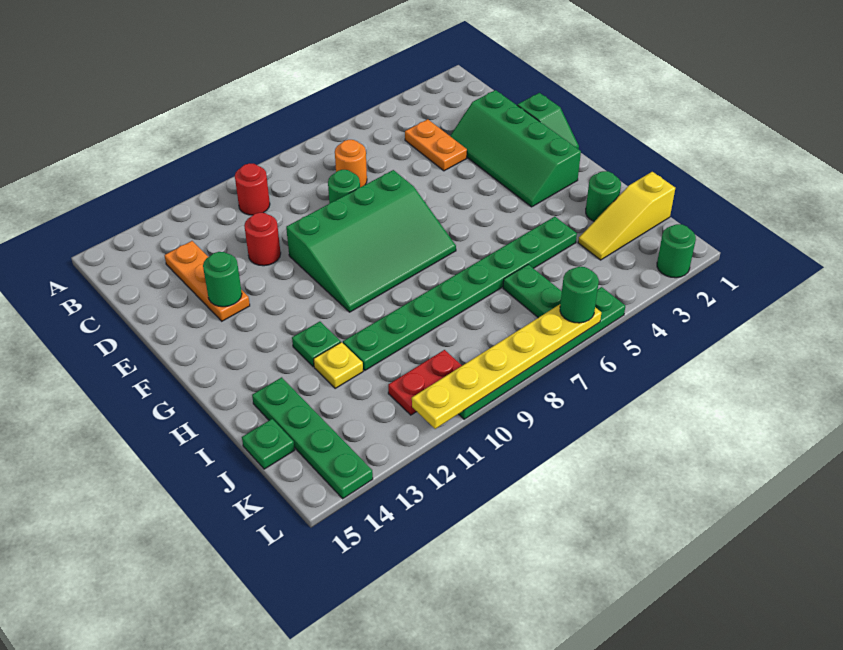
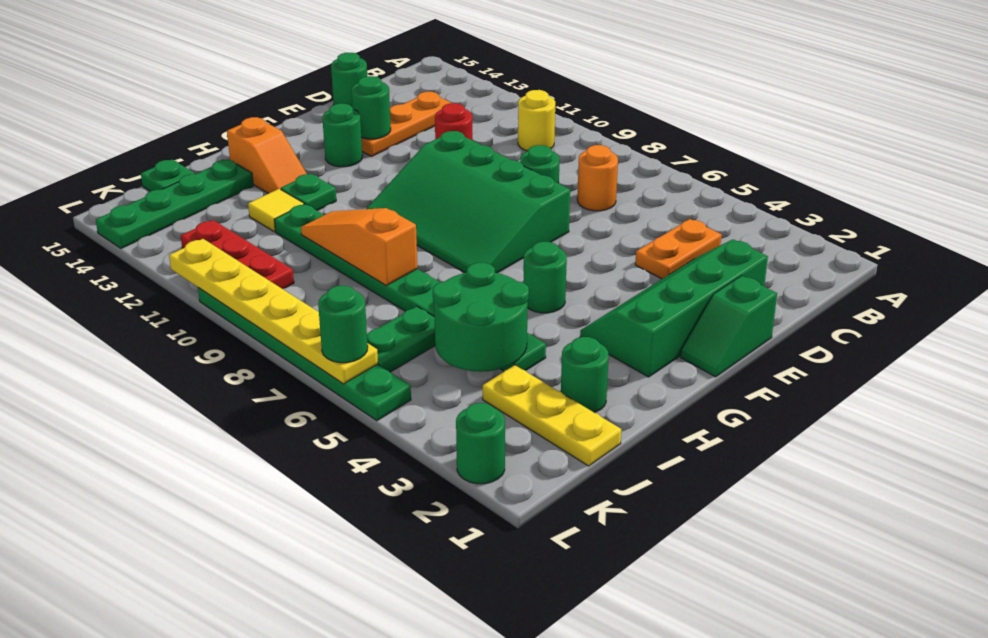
red round brick B10 level 1 -> yellow round brick B10 level 1
none -> green round brick D15 level 1
none -> green round brick F13 level 1
none -> green round brick G5 level 1
none -> orange slope H13:H14 level 1 top 14
none -> green round brick I4:J5 level 2
none -> orange slope I8:I10 level 2 top 8
yellow plate I12 level 1 -> yellow tile I12 level 1
yellow slope J1:J3 level 1 top 1 -> yellow plate J1:J3 level 1
red plate K10:K11 level 1 -> red plate K10:K12 level 1

